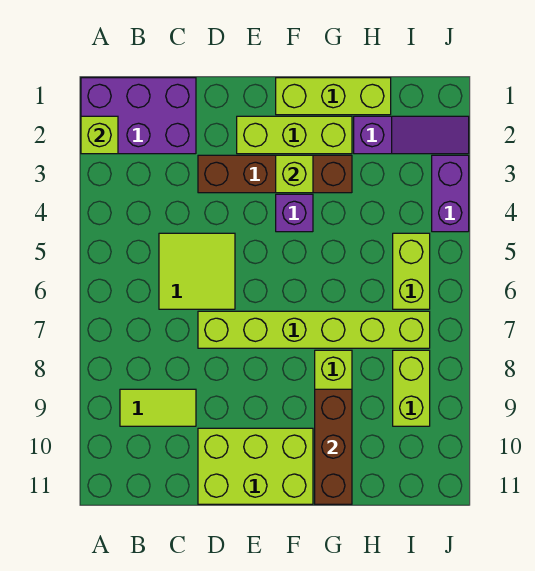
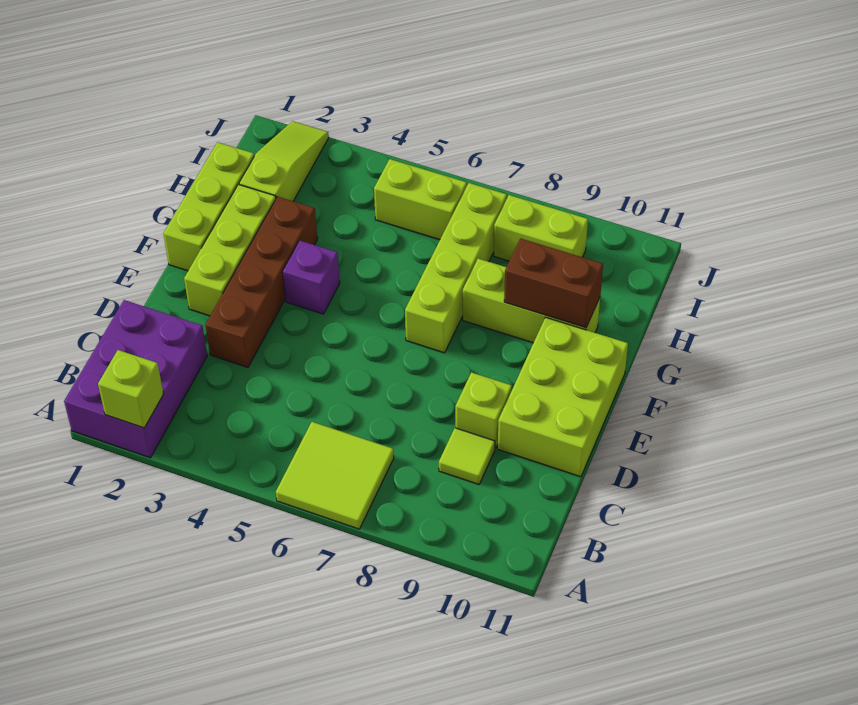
lime tile B9:C9 level 1 -> lime tile C9 level 1
lime tile C5:D6 level 1 -> lime tile A6:B7 level 1
lime brick D7:I7 level 1 -> lime brick F7:I7 level 1
lime brick F3 level 2 -> lime brick D9 level 1
brown brick G9:G11 level 2 -> brown brick G9:G10 level 2
purple slope H2:J2 level 1 top H -> lime slope H2:J2 level 1 top H
purple brick J3:J4 level 1 -> none

